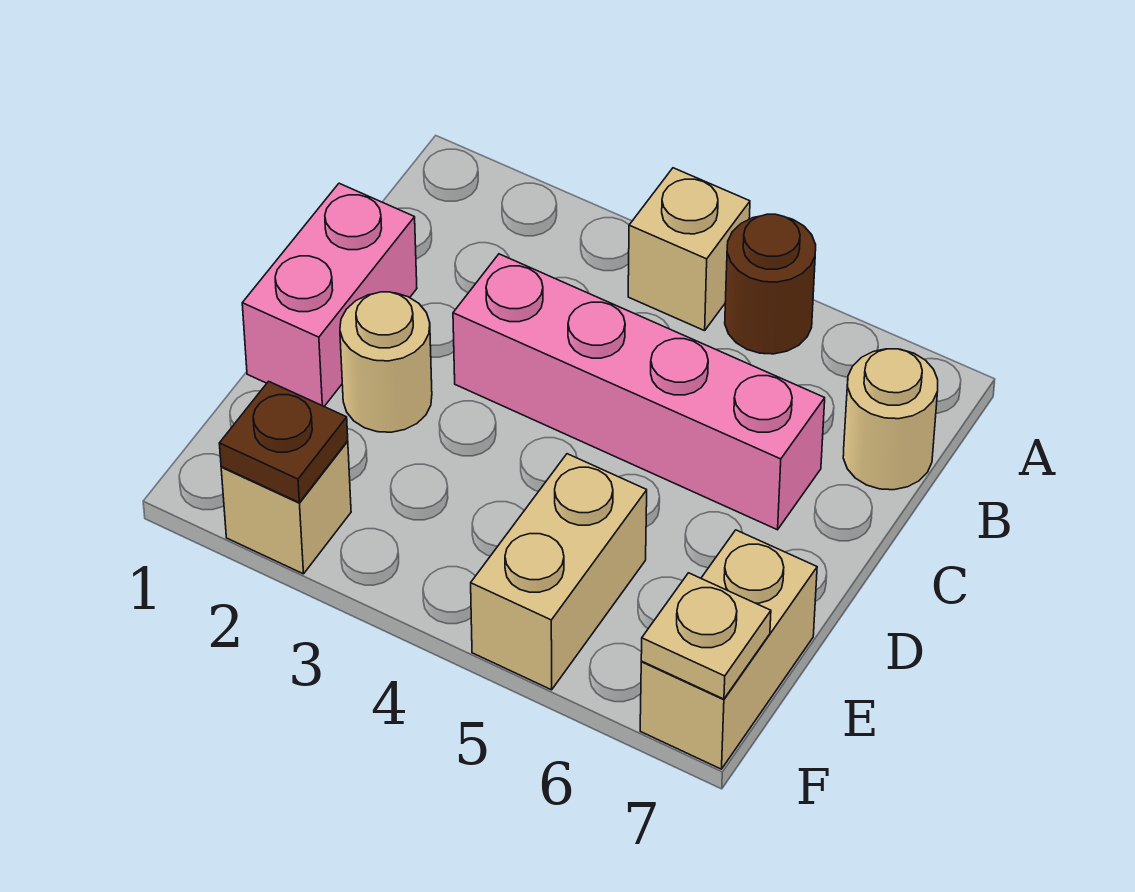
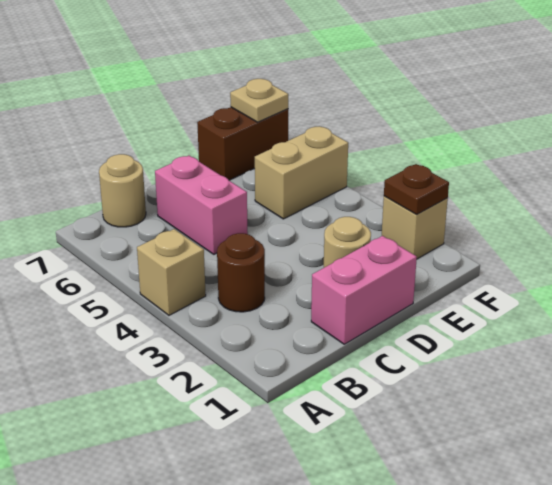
brown round brick A5 level 1 -> brown round brick B3 level 1
pink brick C3:C6 level 1 -> pink brick C5:C6 level 1
tan brick E7:F7 level 1 -> brown brick E7:F7 level 1

